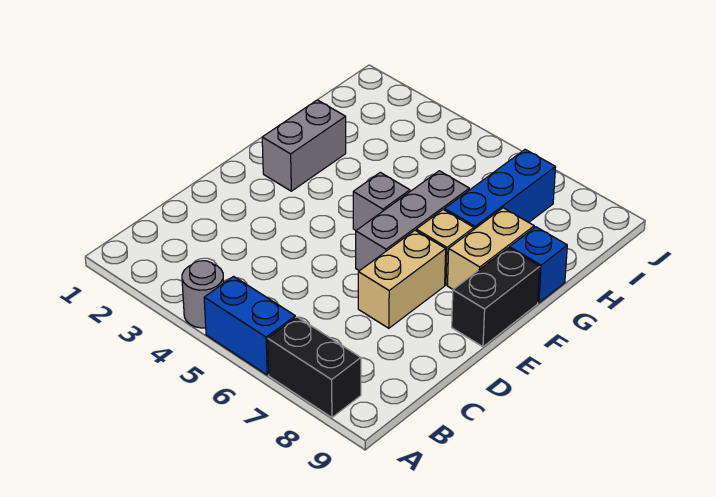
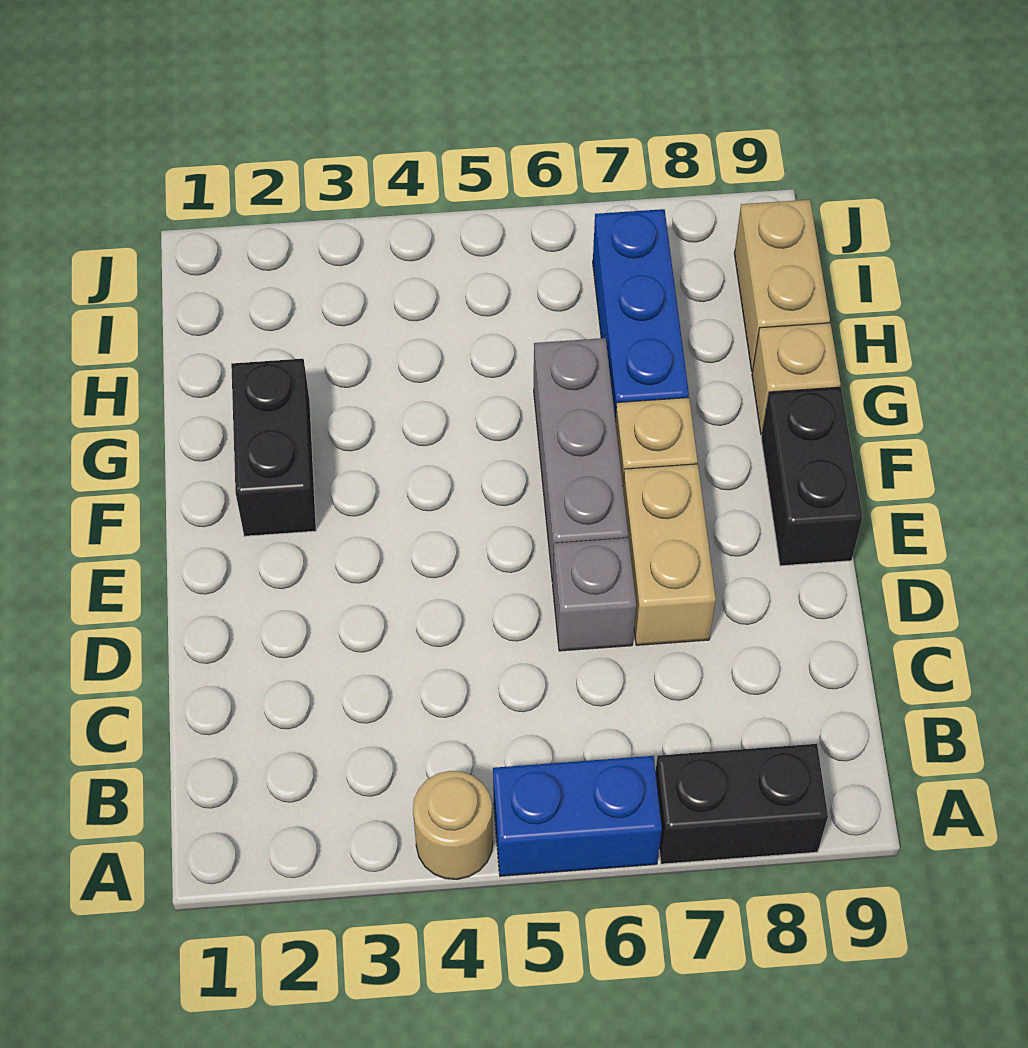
grey round brick A4 level 1 -> tan round brick A4 level 1
grey brick F2:G2 level 1 -> black brick F2:G2 level 1
grey brick F5 level 1 -> grey brick D6 level 1
tan brick F8:G8 level 1 -> tan brick H9:I9 level 1
blue brick G9 level 1 -> tan brick G9 level 1

